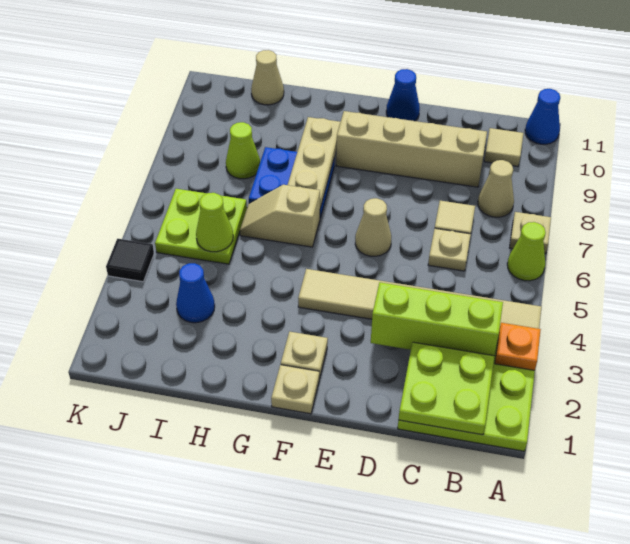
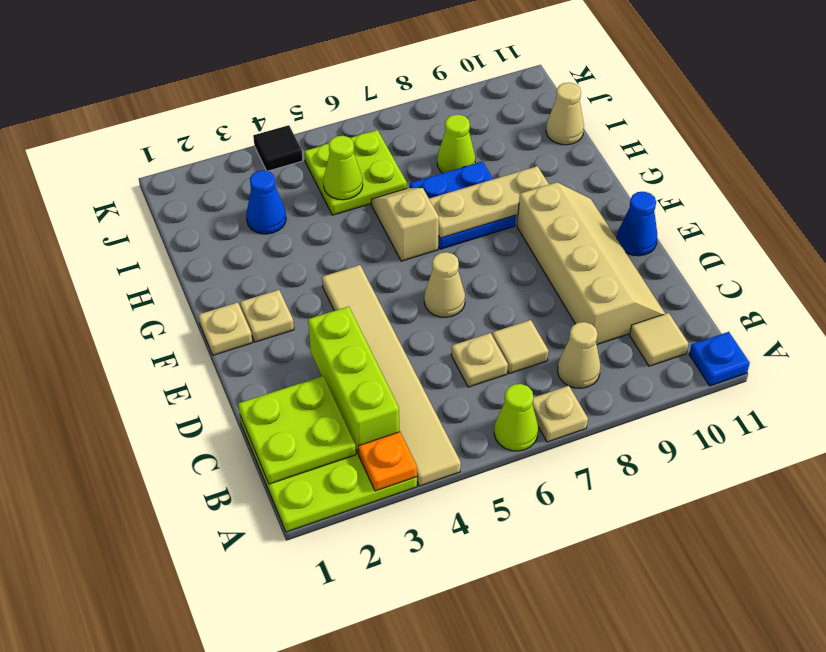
blue cone A11 level 1 -> blue plate A11 level 1

